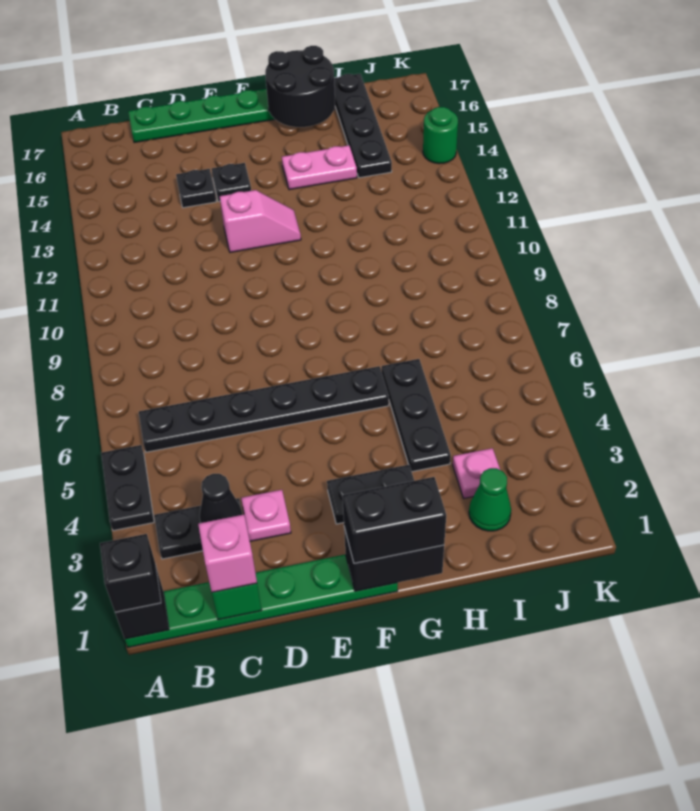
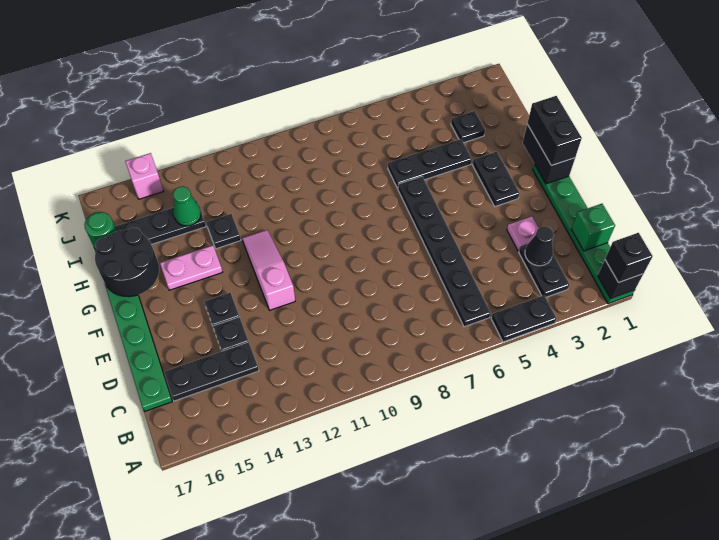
pink brick C1 level 3 -> pink brick K15 level 1
none -> black plate C14:C16 level 1
pink slope E12:F12 level 1 top E -> pink slope E12:G12 level 1 top E
pink plate G14:H14 level 1 -> pink plate G14:G15 level 1
none -> black plate H13 level 1
green cone I2 level 1 -> green cone I14 level 2
pink plate I3 level 1 -> black plate I3 level 1
green round brick K14 level 1 -> green round brick I17 level 2

